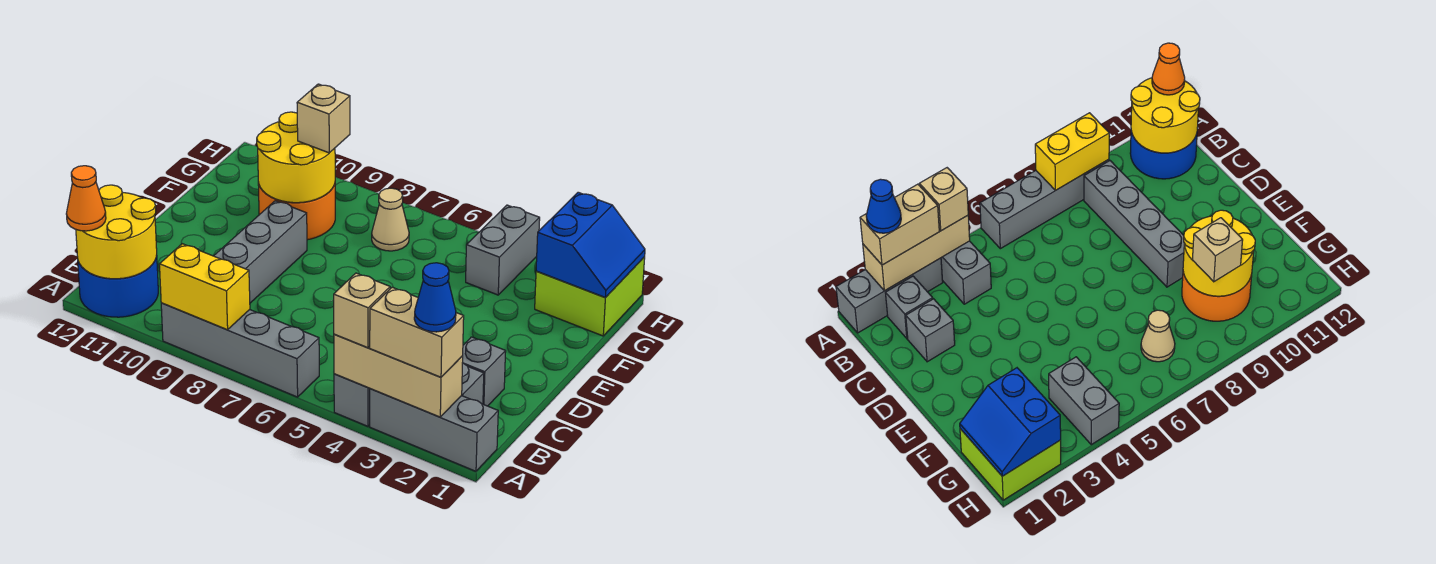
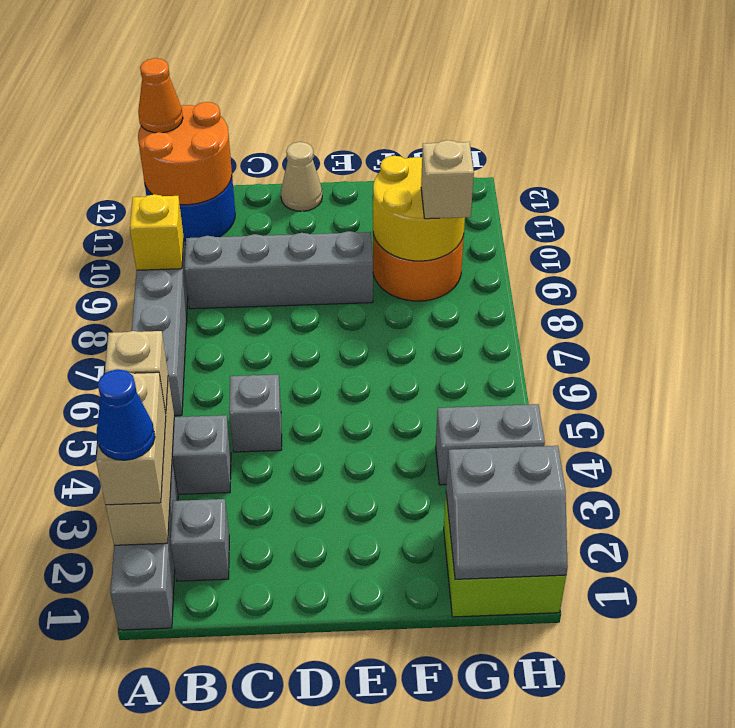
yellow brick A8:A9 level 2 -> yellow brick A9 level 2
yellow round brick A11:B12 level 2 -> orange round brick A11:B12 level 2
grey brick C2 level 1 -> grey brick C5 level 1
blue slope G1:H2 level 2 top 2 -> grey slope G1:H2 level 2 top 2
tan cone G7 level 1 -> tan cone D12 level 1

